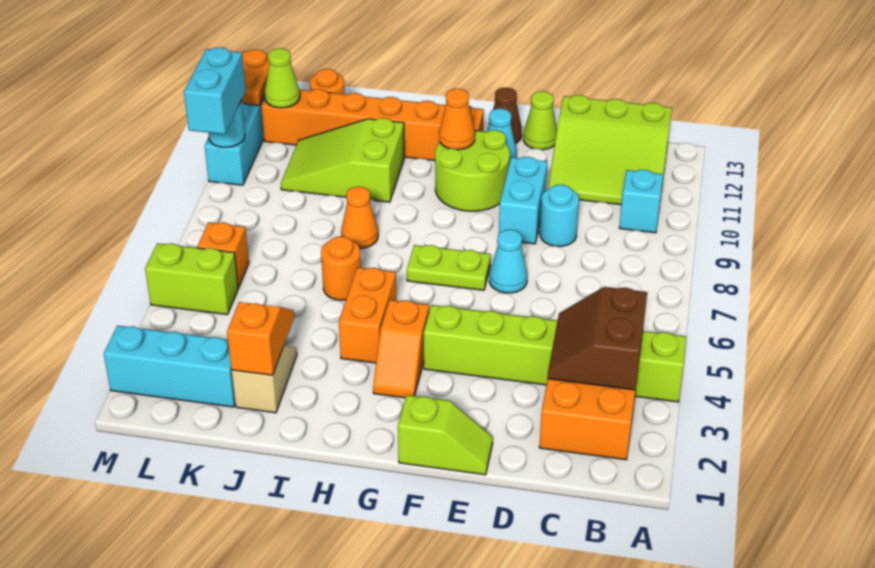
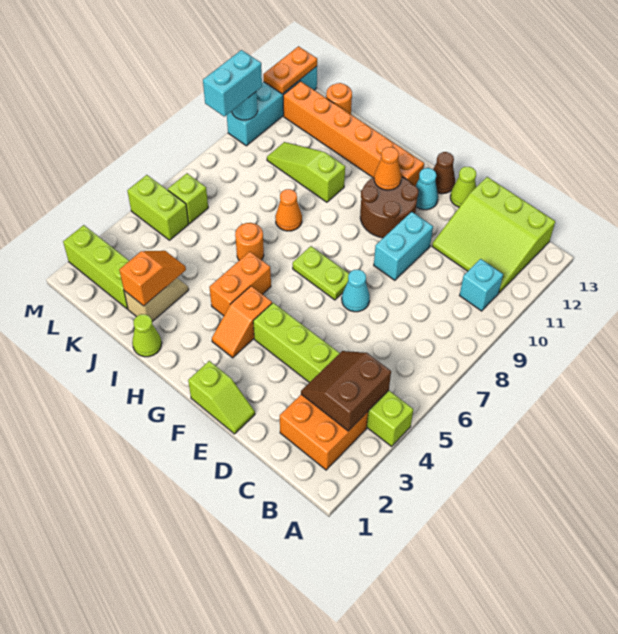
cyan round brick D9 level 1 -> none
lime round brick F10:G11 level 1 -> brown round brick F10:G11 level 1
lime slope I10:K11 level 1 top I -> lime slope I10:K10 level 1 top I
cyan brick K2:M2 level 1 -> lime brick K2:M2 level 1
orange brick L6 level 1 -> lime brick L6 level 1
lime cone L12 level 2 -> lime cone I1 level 1

